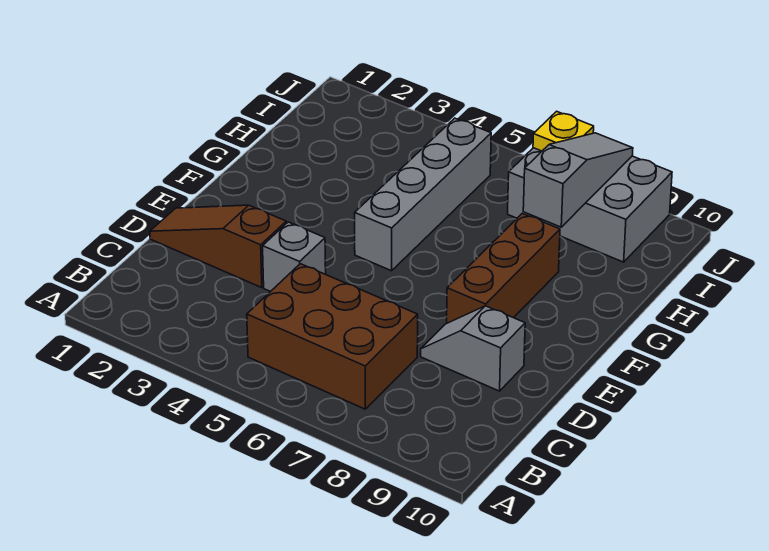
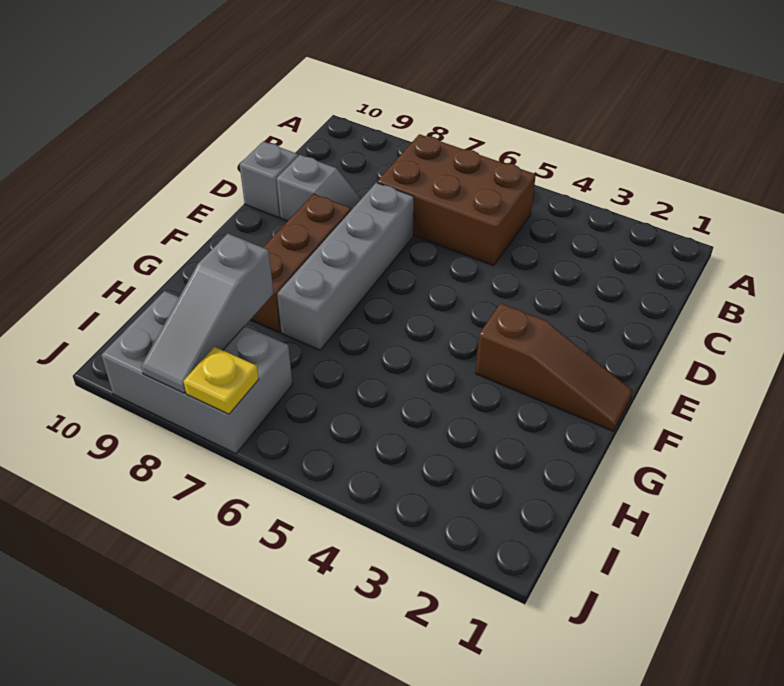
brown slope D1:D3 level 1 top 3 -> brown slope F1:F3 level 1 top 3
grey brick D4 level 1 -> grey brick D10 level 1
grey brick F5:I5 level 1 -> grey brick D7:G7 level 1

